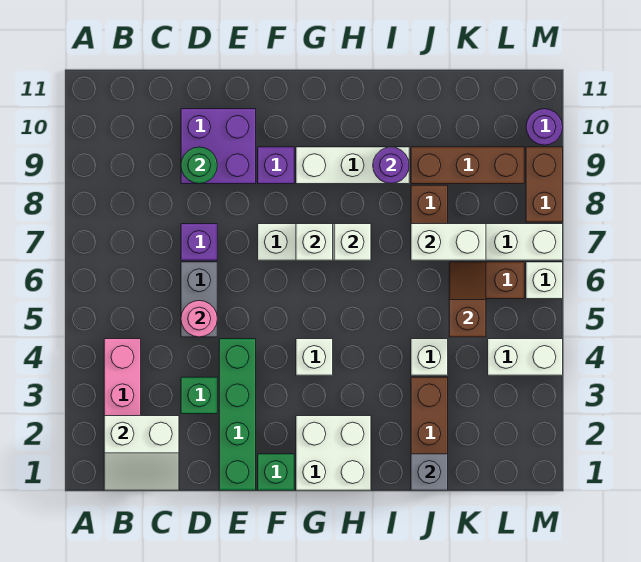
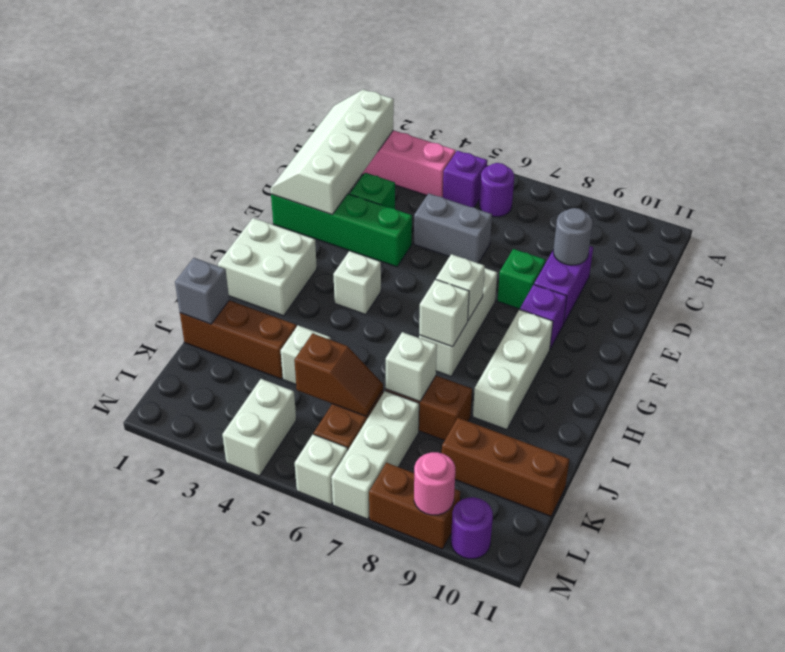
white slope B1:C2 level 2 top 2 -> white slope B1:E2 level 2 top 2
pink round brick D5 level 2 -> pink round brick M9 level 2
purple brick D7 level 1 -> purple brick B5 level 1
purple brick D9:E10 level 1 -> purple brick D9:E9 level 1
green round brick D9 level 2 -> grey round brick D9 level 2
green brick F1 level 1 -> green brick E8 level 1
purple round brick I9 level 2 -> purple round brick B6 level 1
white brick J7:K7 level 2 -> white brick J7 level 2
brown brick J9:L9 level 1 -> brown brick K9:K11 level 1

